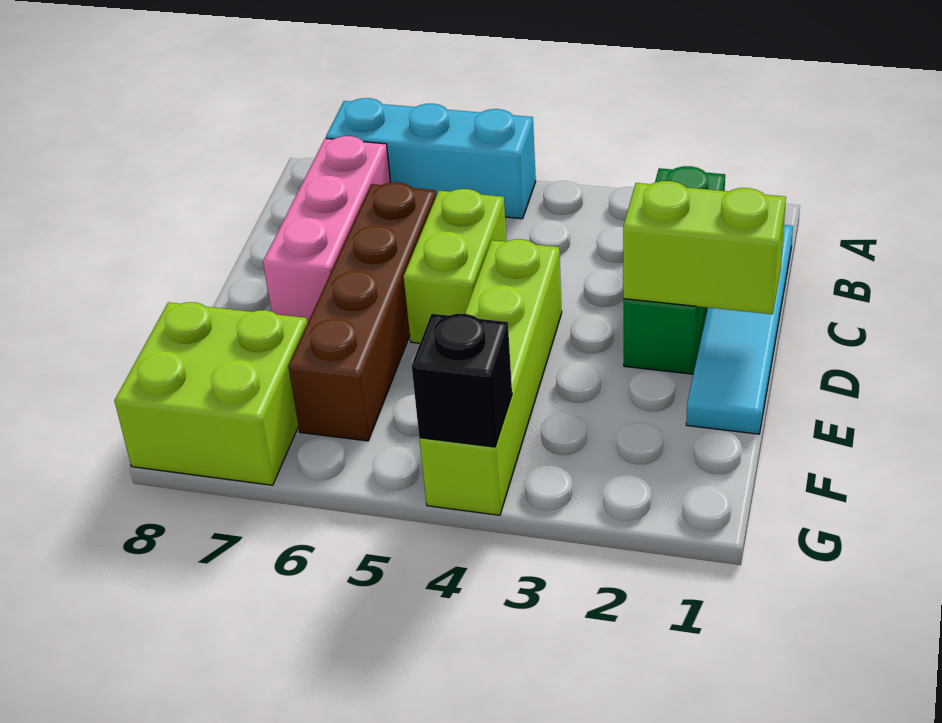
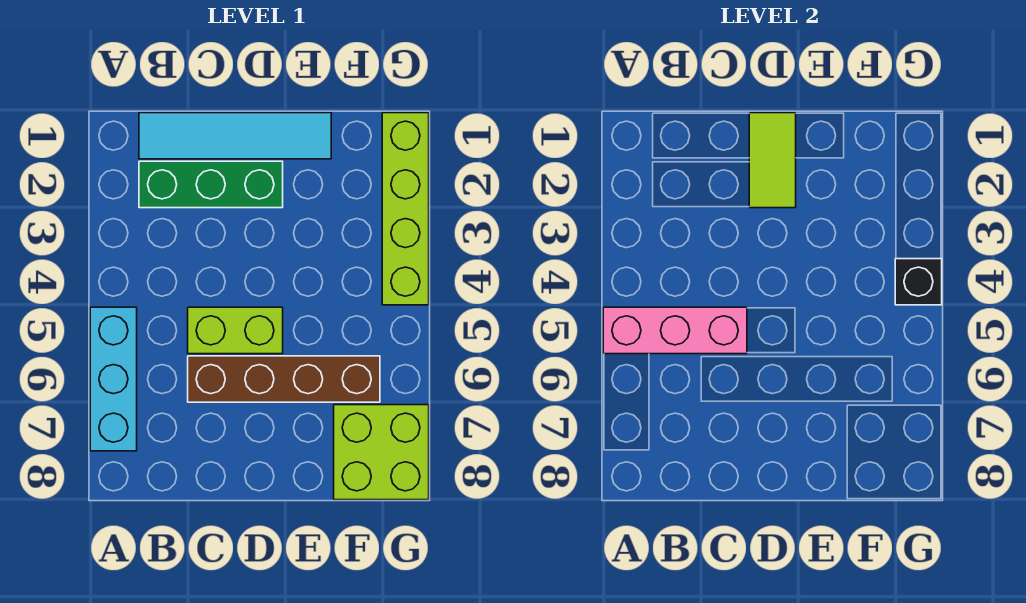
pink brick B7:D7 level 1 -> pink brick A5:C5 level 2
lime brick D1:D2 level 2 -> lime tile D1:D2 level 2
lime brick D4:G4 level 1 -> lime brick G1:G4 level 1

